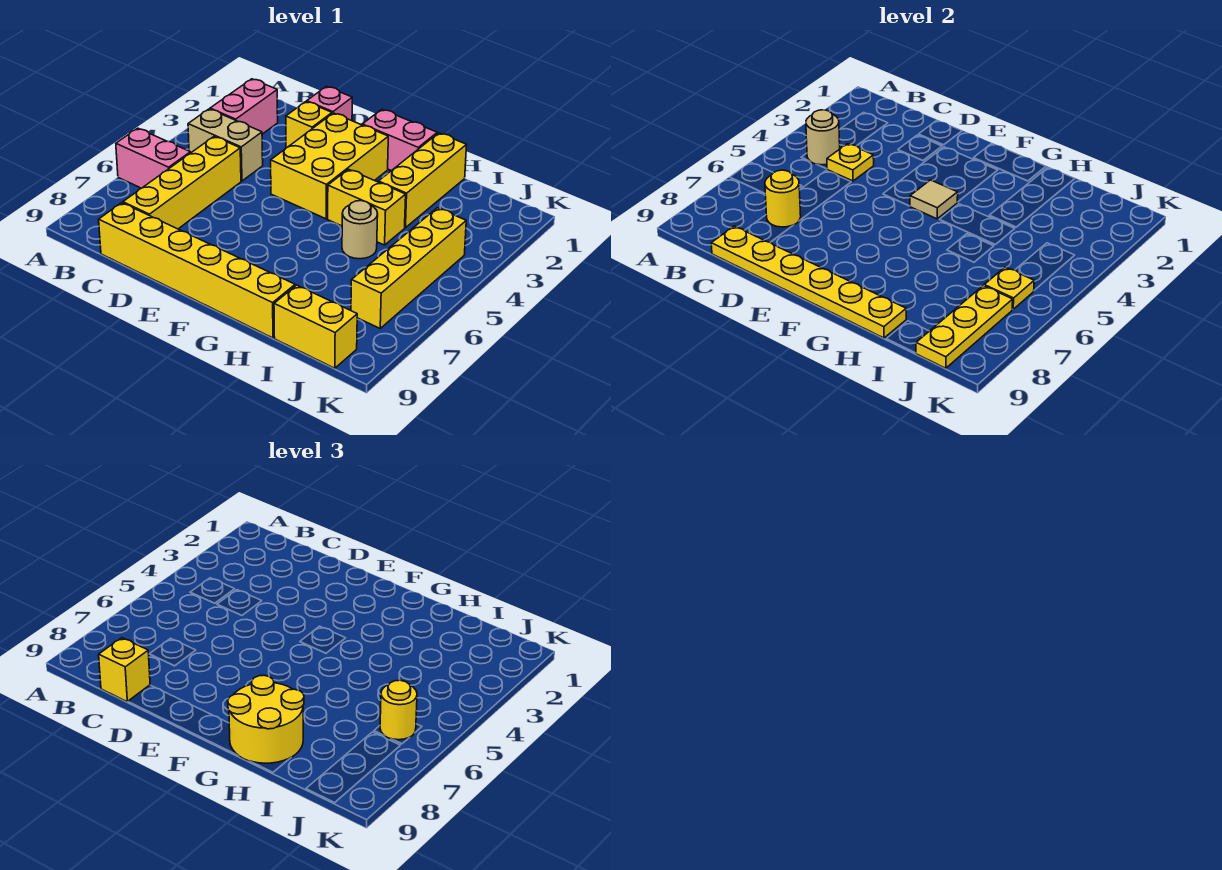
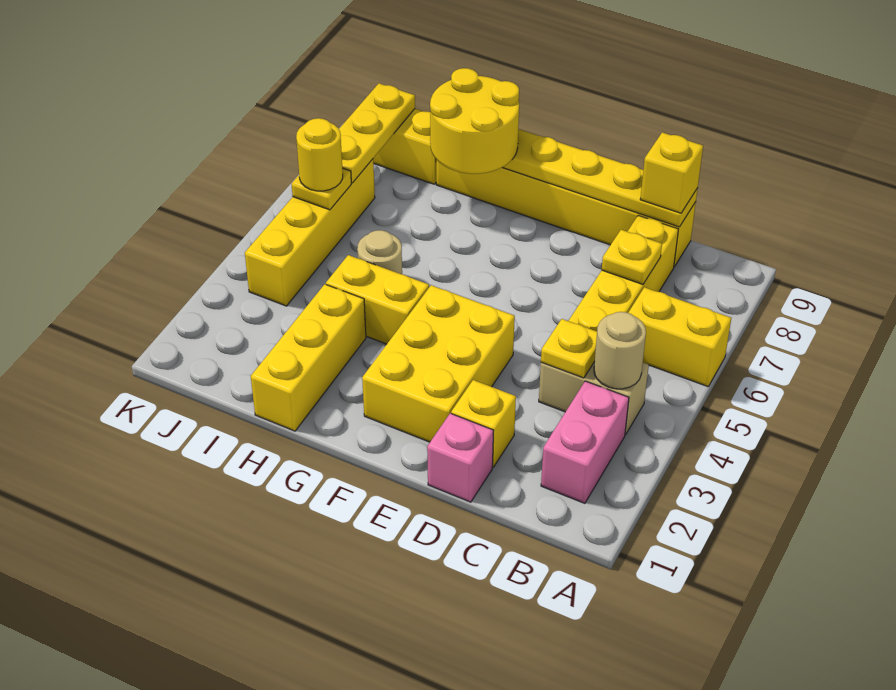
pink brick A6:B6 level 1 -> yellow brick A6:B6 level 1
yellow round brick C7 level 2 -> yellow plate C7 level 2
pink brick F1:G1 level 1 -> none
tan tile F4 level 2 -> none

